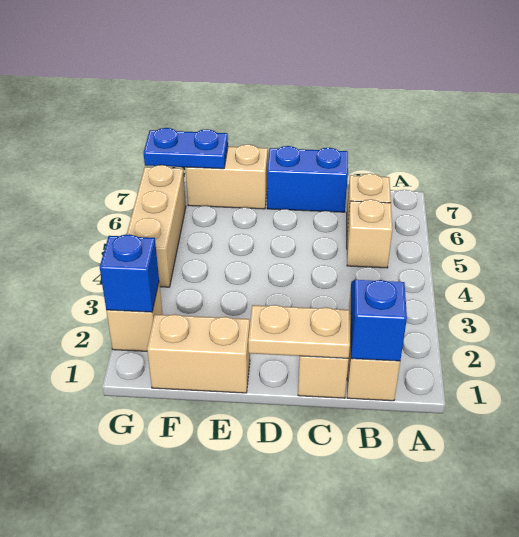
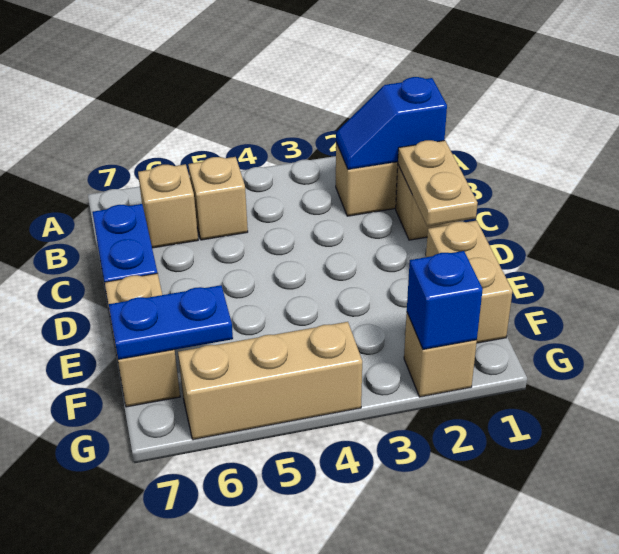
blue plate F7:G7 level 2 -> blue plate F6:F7 level 2

